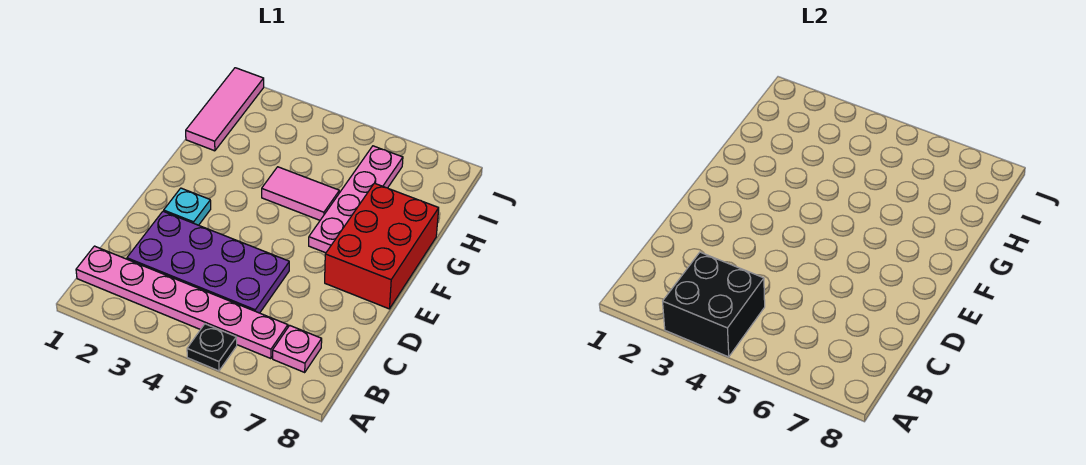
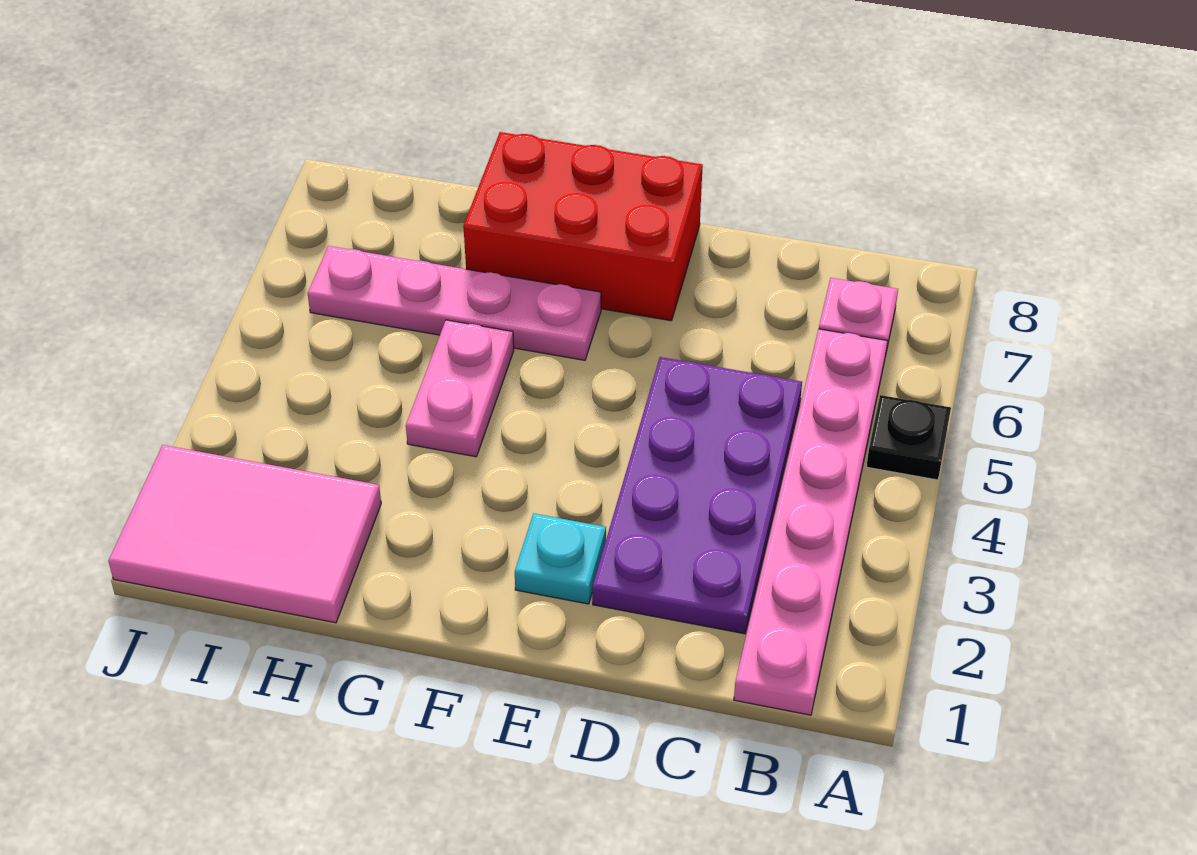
black brick A3:B4 level 2 -> none
pink tile G4:G5 level 1 -> pink plate G4:G5 level 1
pink tile H1:J1 level 1 -> pink tile H1:J2 level 1

